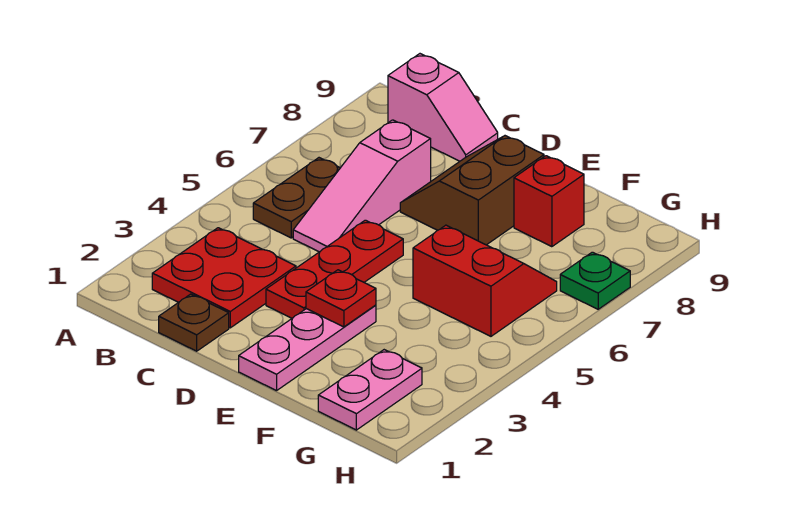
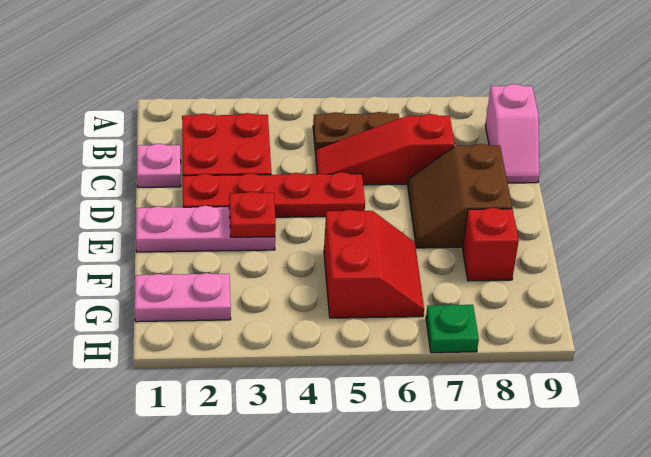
brown plate C1 level 1 -> pink plate C1 level 1
pink slope C5:C7 level 1 top 7 -> red slope C5:C7 level 1 top 7
red plate D3:D5 level 1 -> red plate D2:D5 level 1
brown slope D7:E8 level 1 top E -> brown slope D7:E8 level 1 top 8

